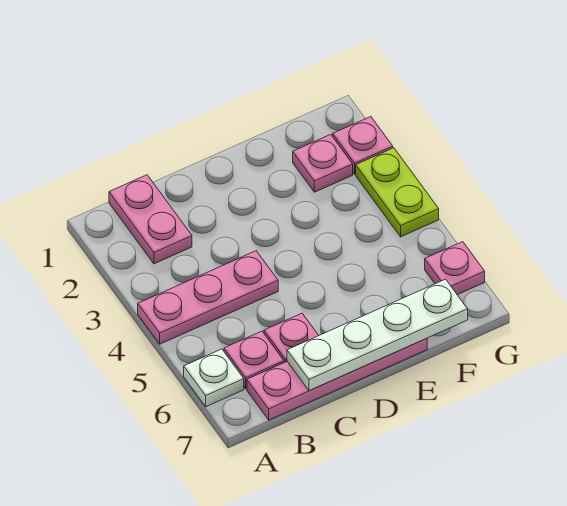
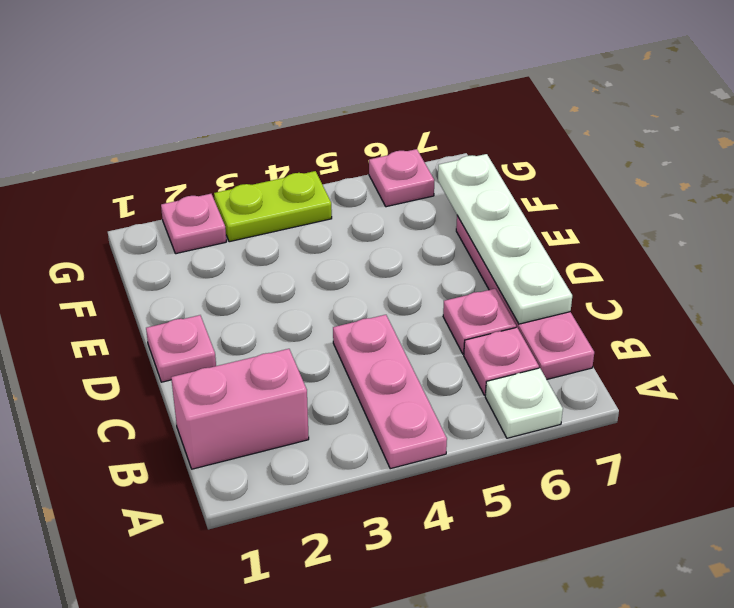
pink plate B1:B2 level 1 -> pink brick B1:B2 level 1
pink plate F2 level 1 -> pink plate D1 level 1

